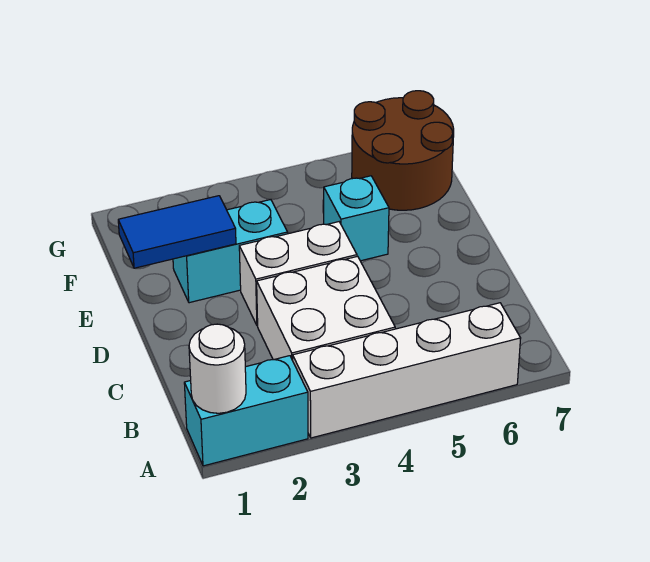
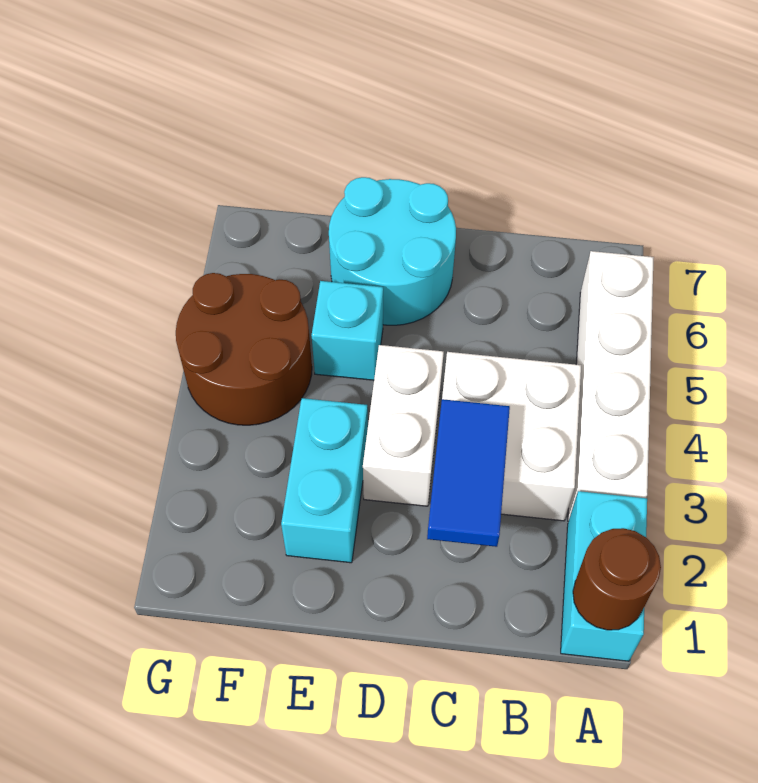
white round brick A1 level 2 -> brown round brick A1 level 2
none -> cyan round brick D6:E7 level 1
blue tile E1:E2 level 2 -> blue tile C2:C3 level 2
brown round brick F6:G7 level 1 -> brown round brick F4:G5 level 1

